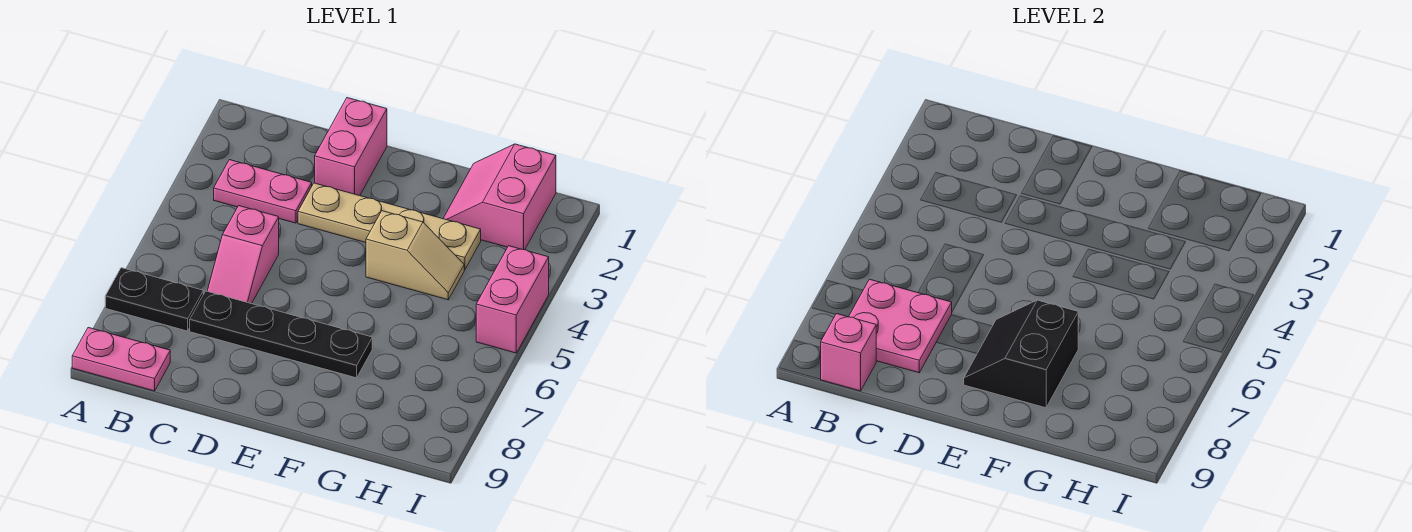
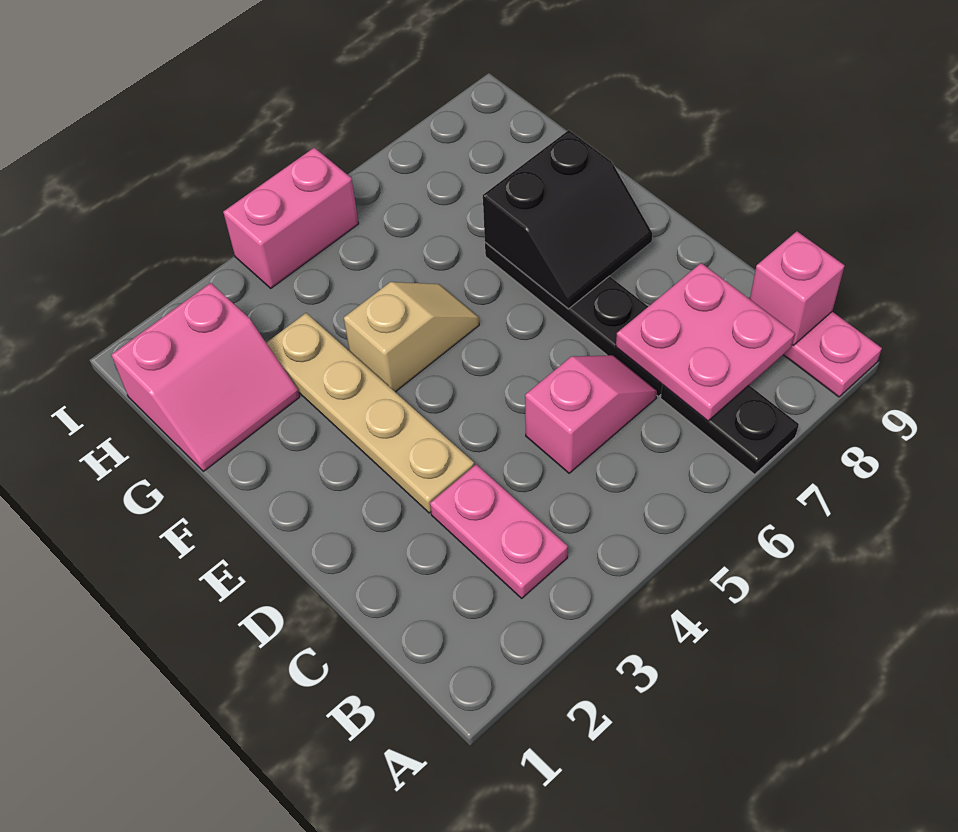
pink brick D1:D2 level 1 -> none
tan slope F4:G4 level 1 top F -> tan slope F4:F5 level 1 top 4

